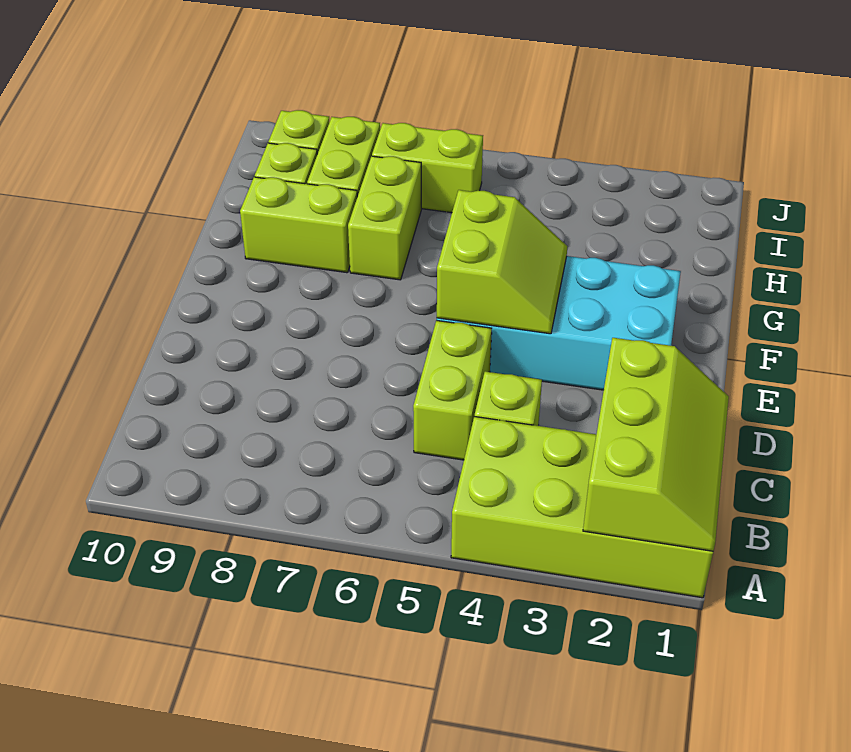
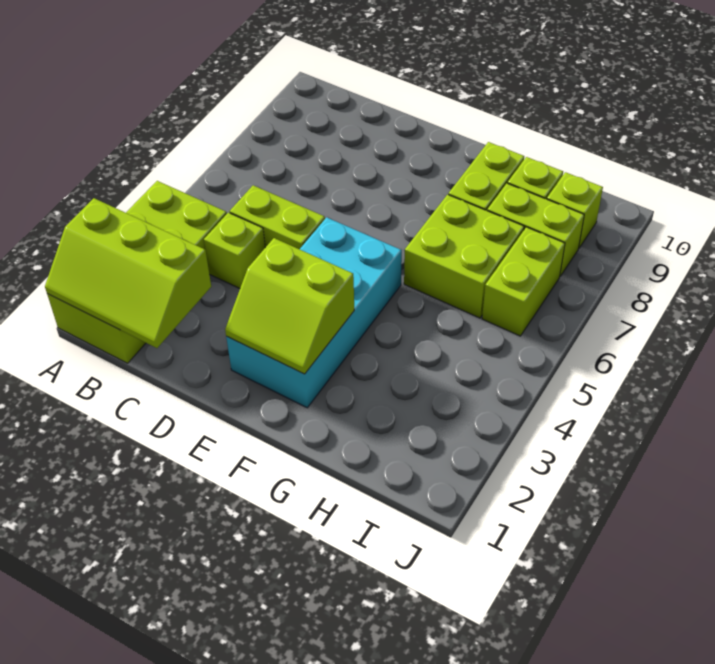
lime slope E4:F5 level 2 top 5 -> lime slope E2:F3 level 2 top 3
lime brick G7:H7 level 1 -> lime brick G6:H7 level 1

